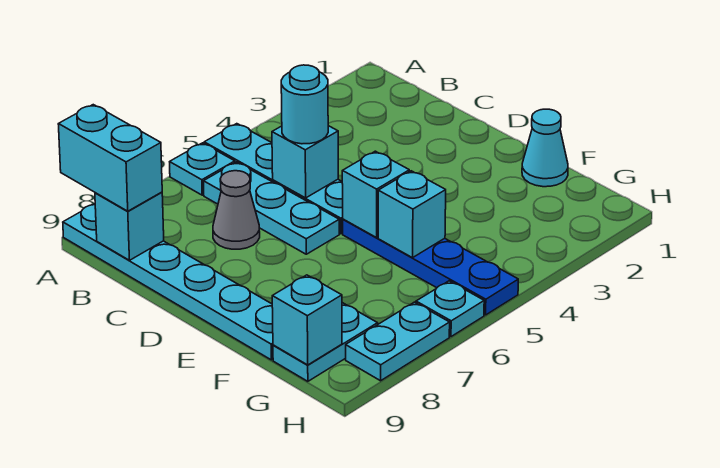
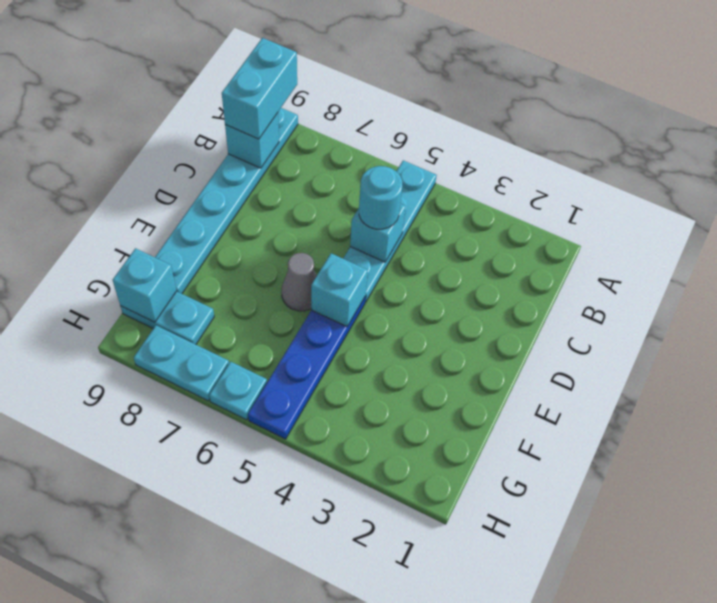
cyan plate A6 level 1 -> none
cyan plate B6:D6 level 1 -> none
grey cone C7 level 1 -> grey cone E6 level 1
cyan cone F1 level 1 -> none
cyan brick F5 level 2 -> none

